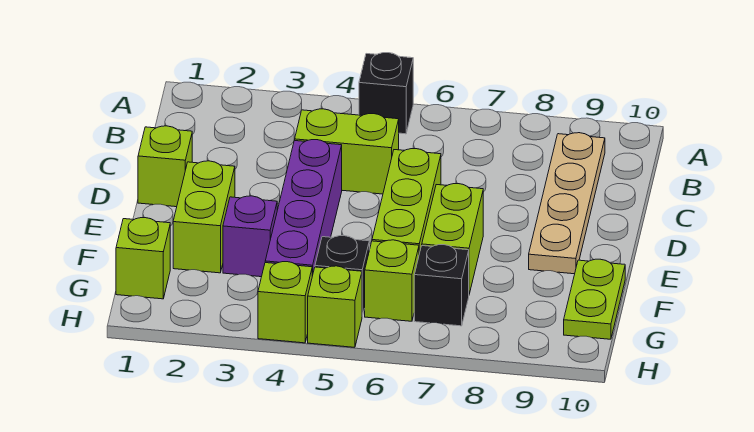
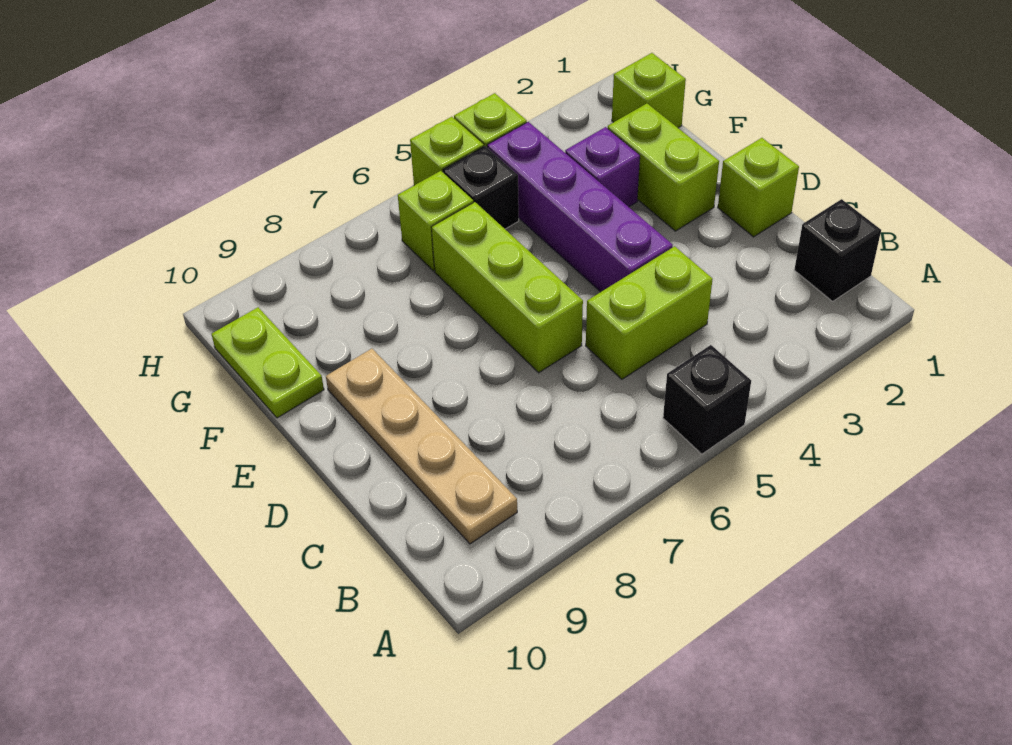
lime brick E7:F7 level 1 -> none
black brick G7 level 1 -> black brick B1 level 1

